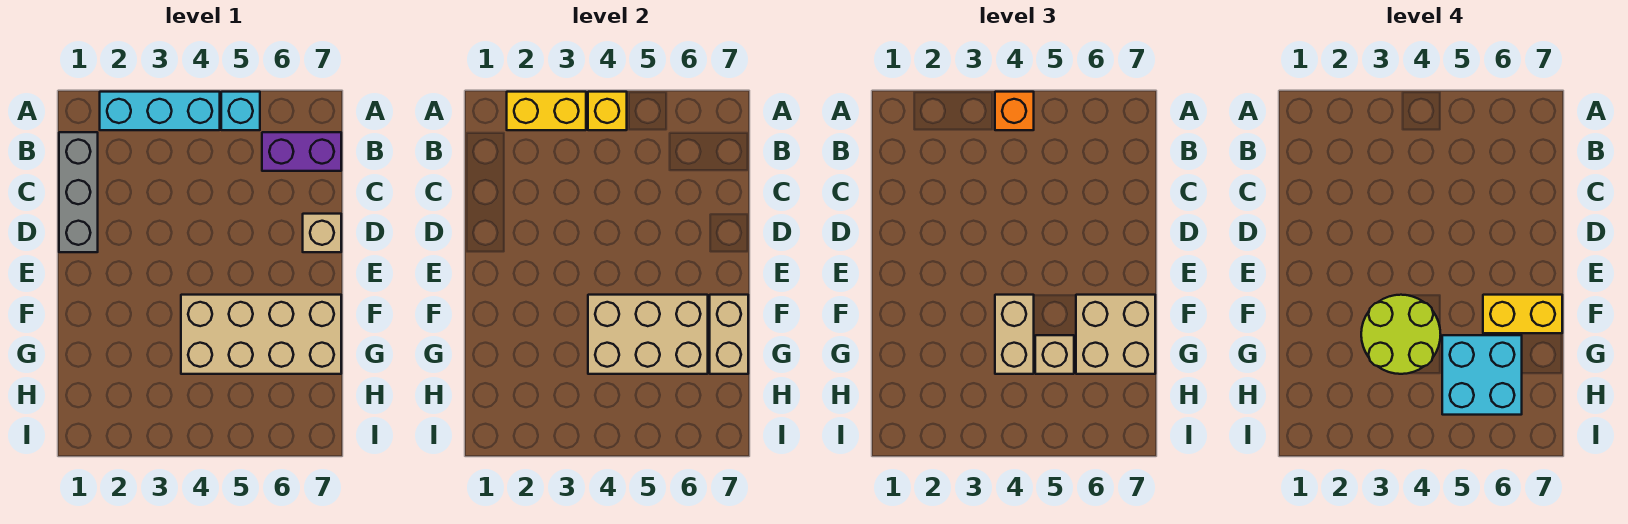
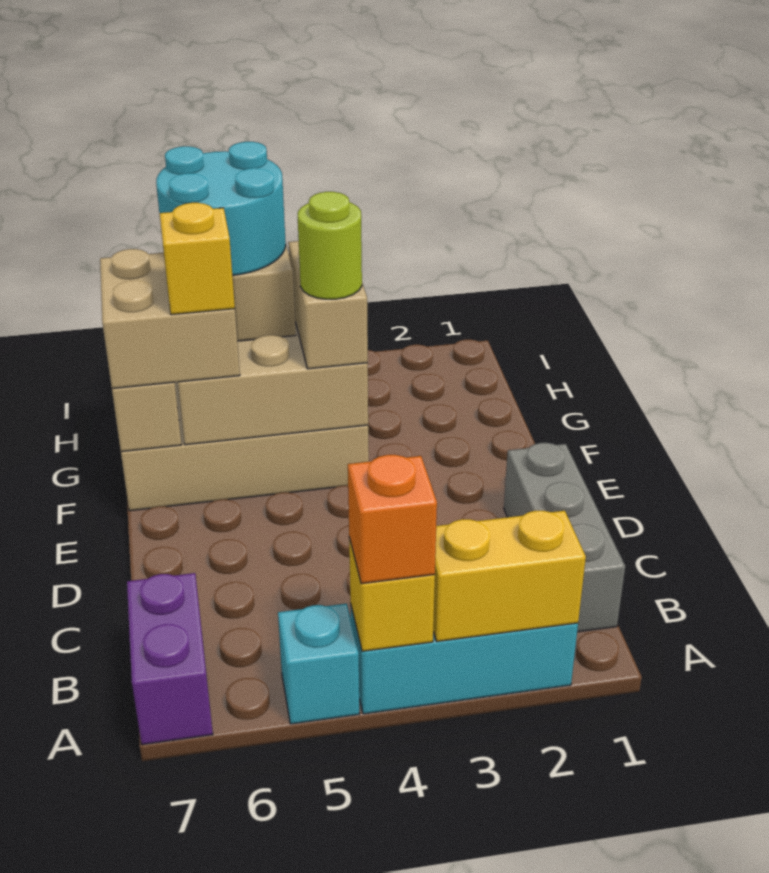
purple brick B6:B7 level 1 -> purple brick A7:B7 level 1
tan brick D7 level 1 -> none
lime round brick F3:G4 level 4 -> lime round brick F4 level 4
yellow brick F6:F7 level 4 -> yellow brick F6 level 4
cyan brick G5:H6 level 4 -> cyan round brick G5:H6 level 4

